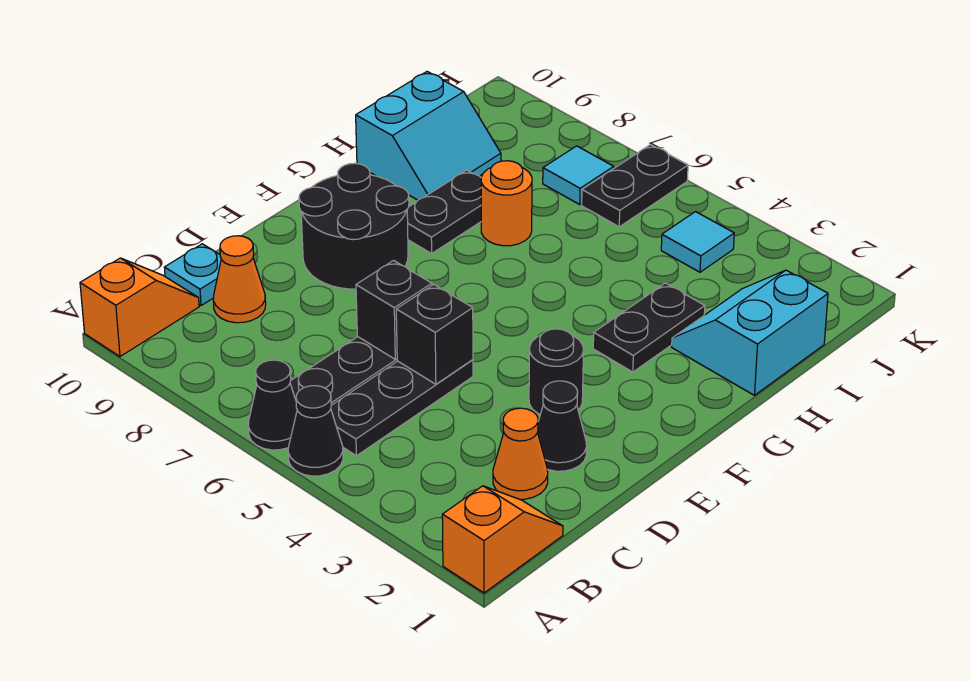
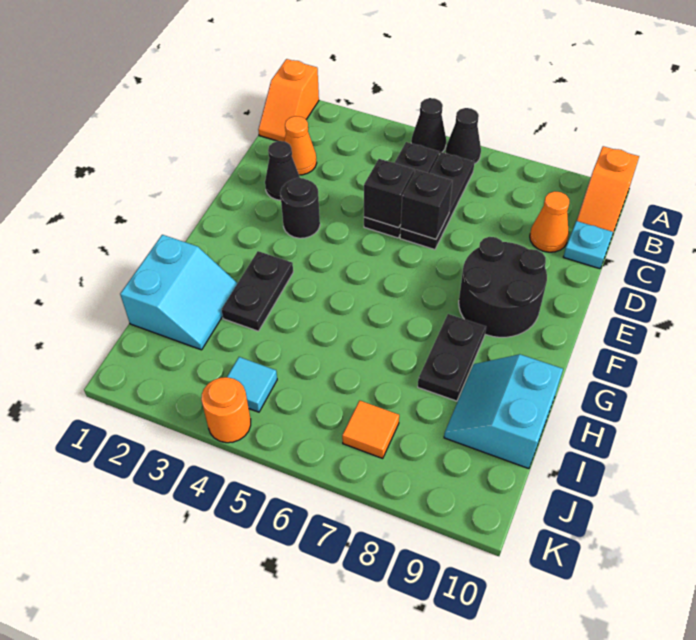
orange round brick H7 level 1 -> orange round brick K4 level 1
black plate J6:K6 level 1 -> none
cyan tile J7 level 1 -> orange tile J7 level 1

